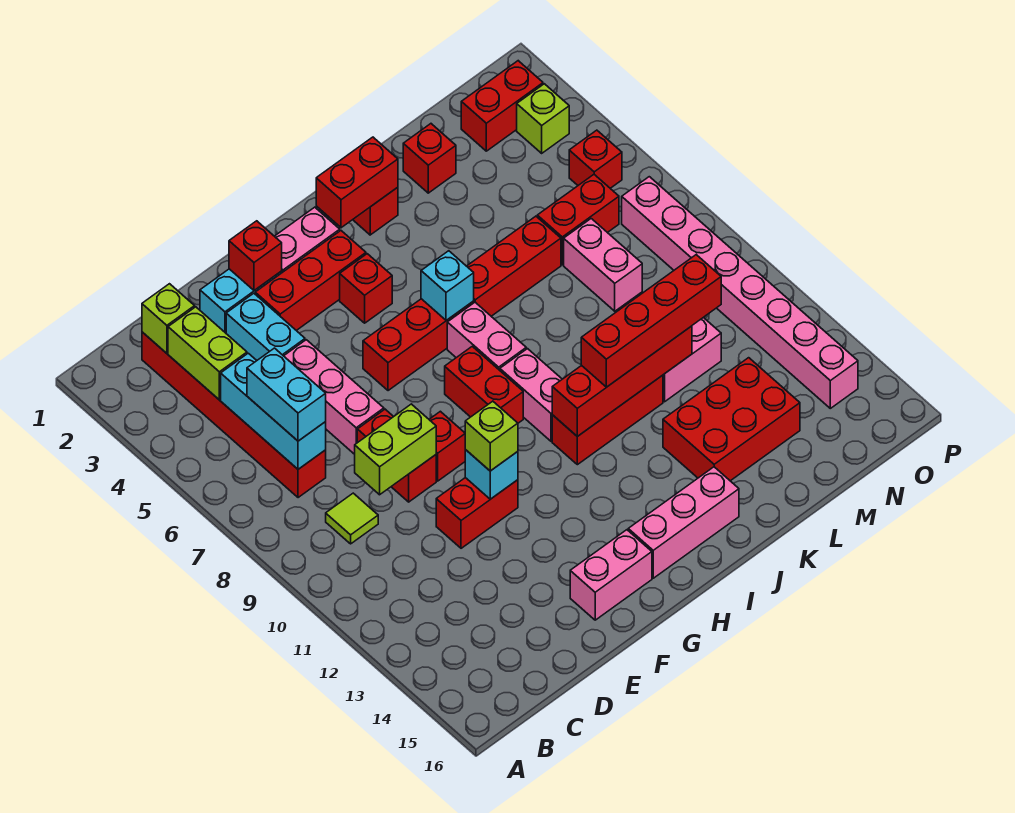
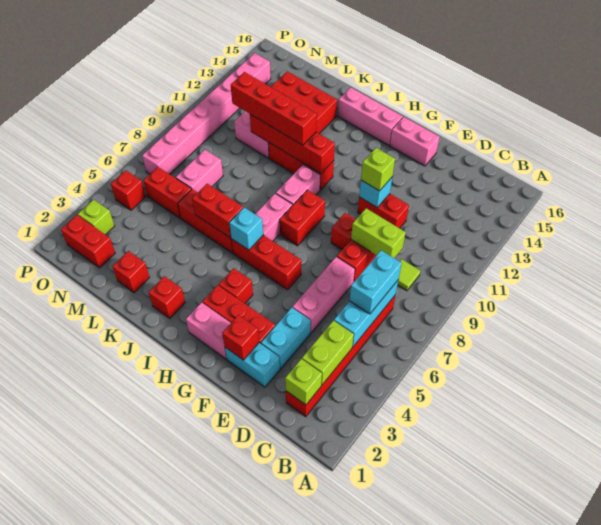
red brick I2:J2 level 2 -> red brick J6:K6 level 2

